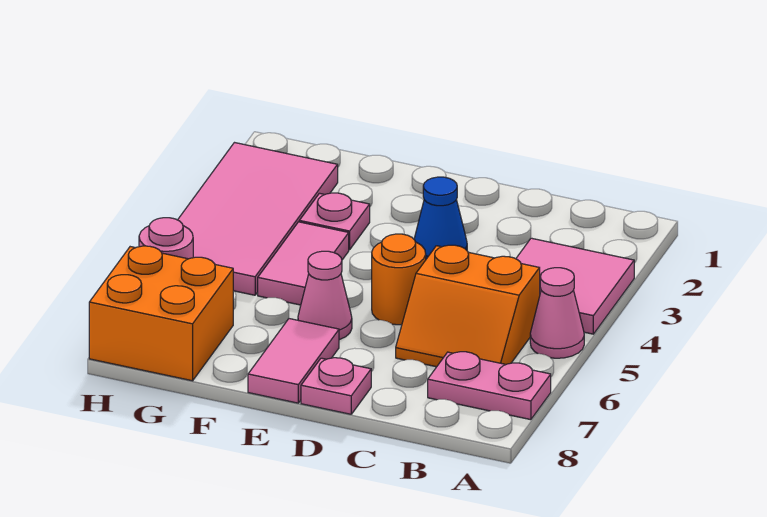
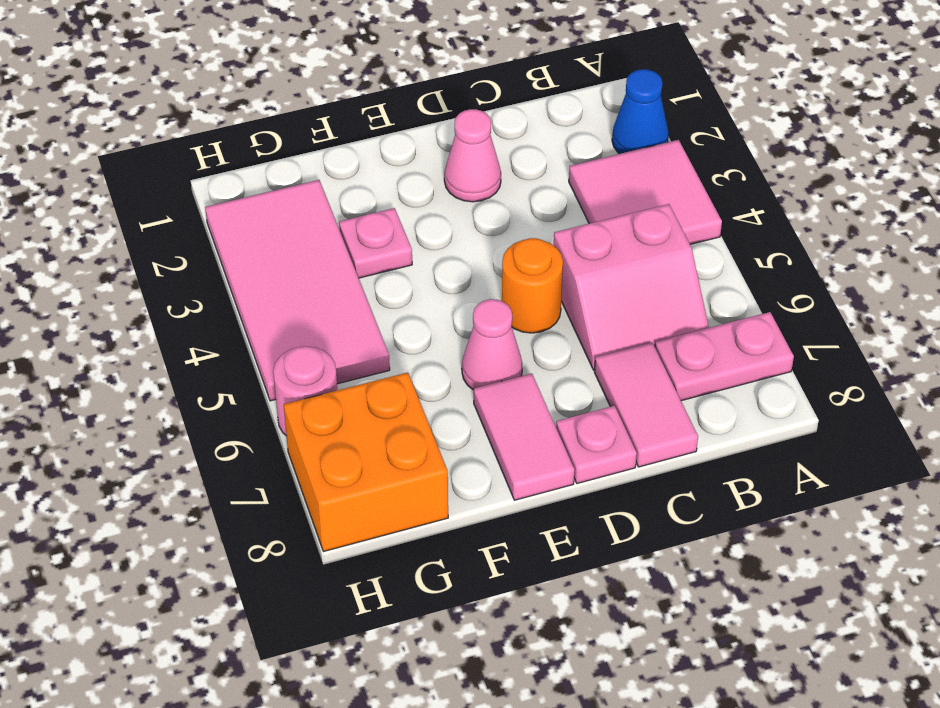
pink cone A5 level 1 -> pink cone D2 level 1
orange slope B5:C6 level 1 top 5 -> pink slope B5:C6 level 1 top 5
blue cone D3 level 1 -> blue cone A2 level 1
pink tile F4:F5 level 1 -> pink tile C7:C8 level 1

